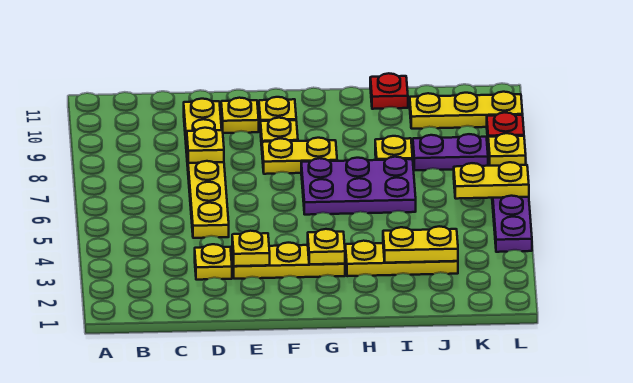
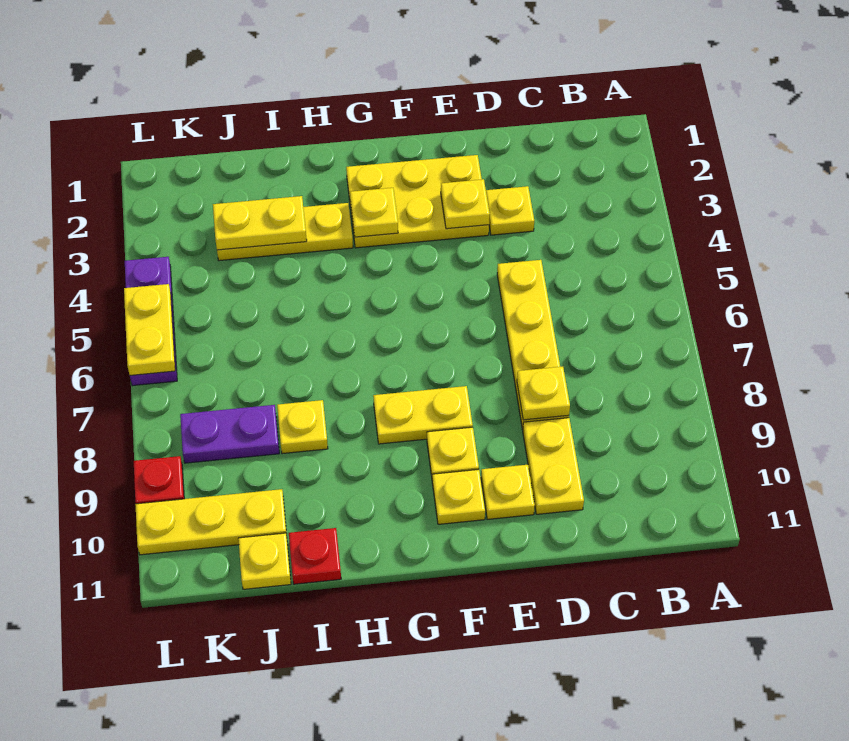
yellow plate E3:G3 level 1 -> yellow plate E2:G3 level 1
purple plate G6:I7 level 1 -> none
yellow plate K6:L6 level 2 -> yellow plate L5:L6 level 2
yellow plate L8 level 1 -> yellow plate J11 level 1

